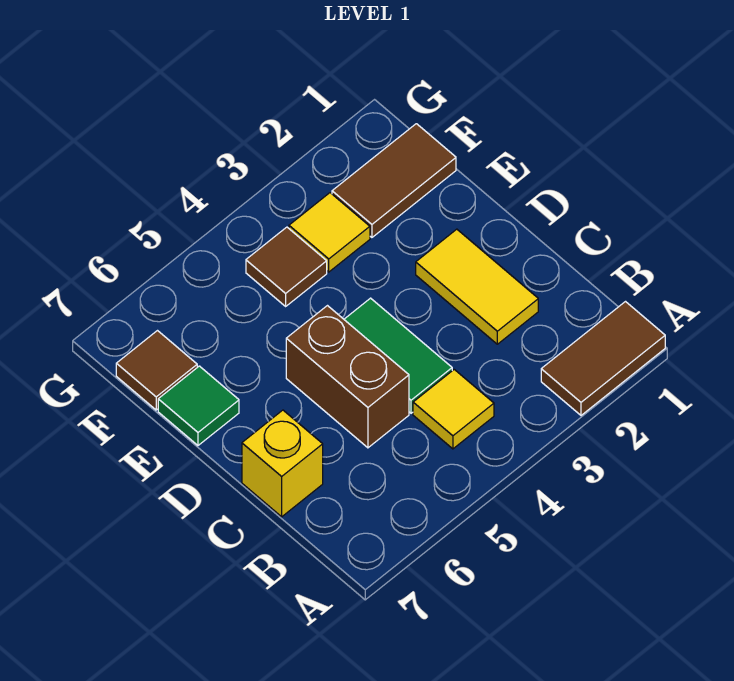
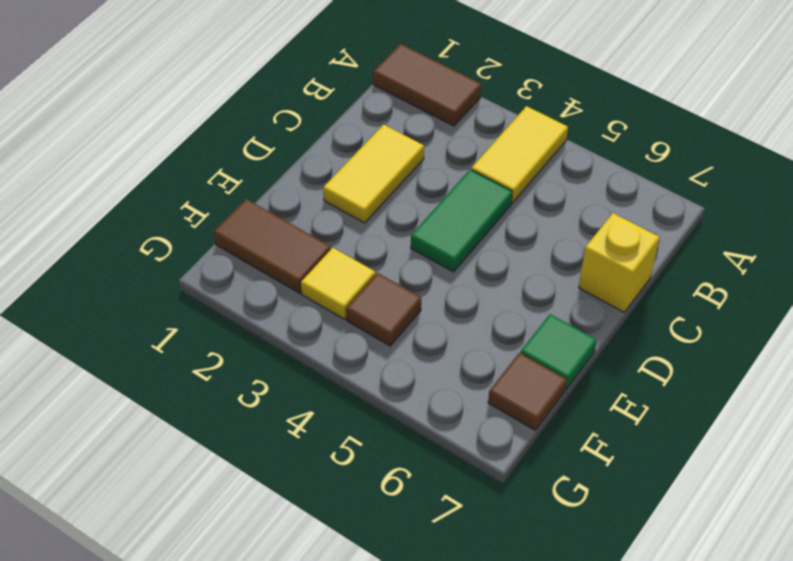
yellow tile B4 level 1 -> yellow tile A4:B4 level 1
brown brick C5:D5 level 1 -> none

